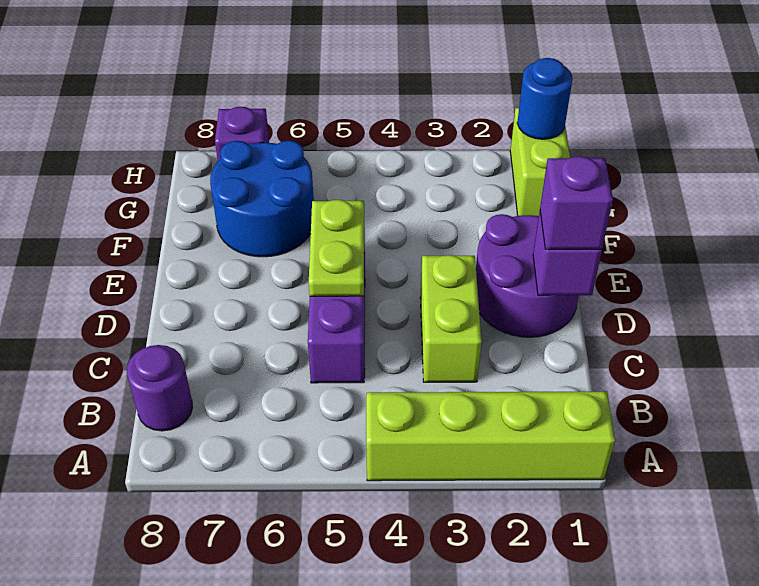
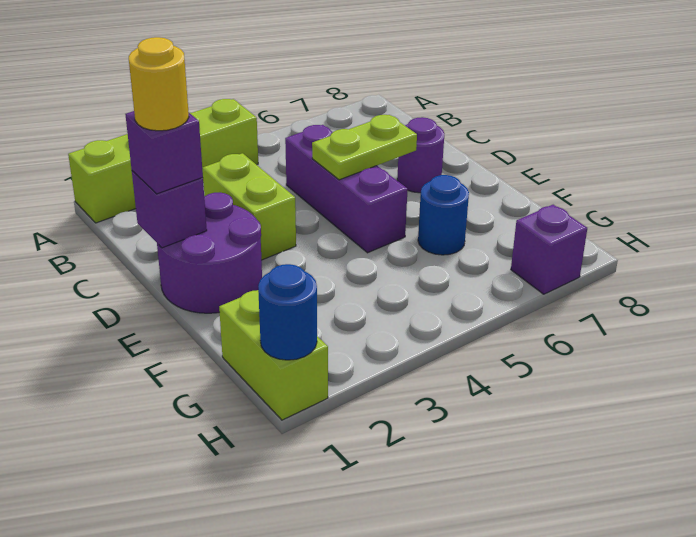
purple round brick B8 level 1 -> purple round brick D7 level 1
none -> yellow round brick D1 level 4
lime plate D5:E5 level 2 -> lime plate D5:D6 level 2
blue round brick F6:G7 level 1 -> blue round brick F6 level 1

